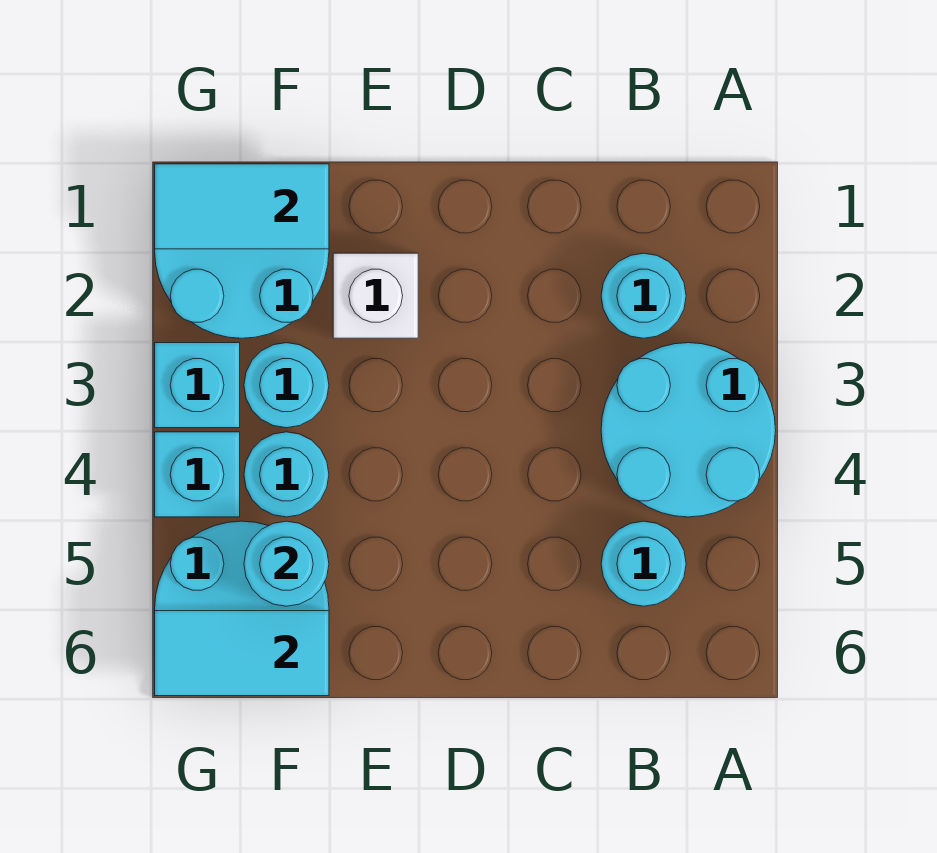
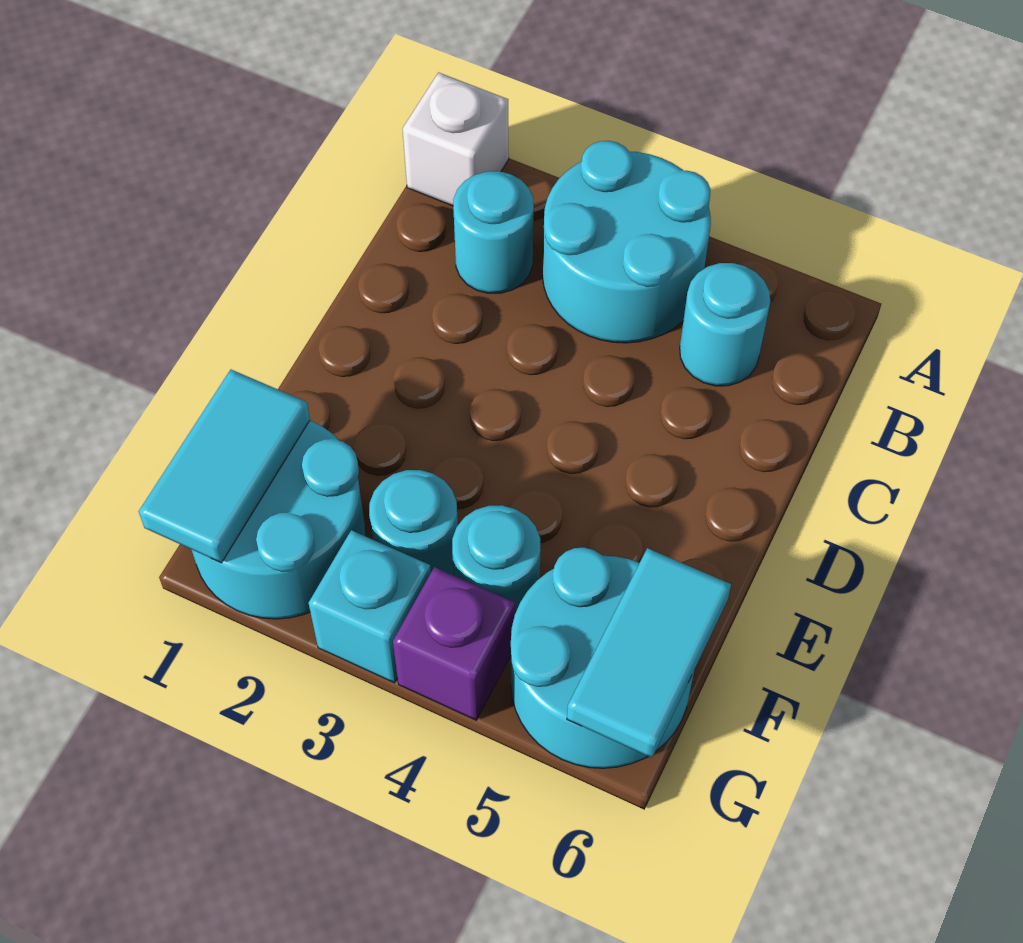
white brick E2 level 1 -> white brick A1 level 1
cyan round brick F5 level 2 -> none
cyan brick G4 level 1 -> purple brick G4 level 1

